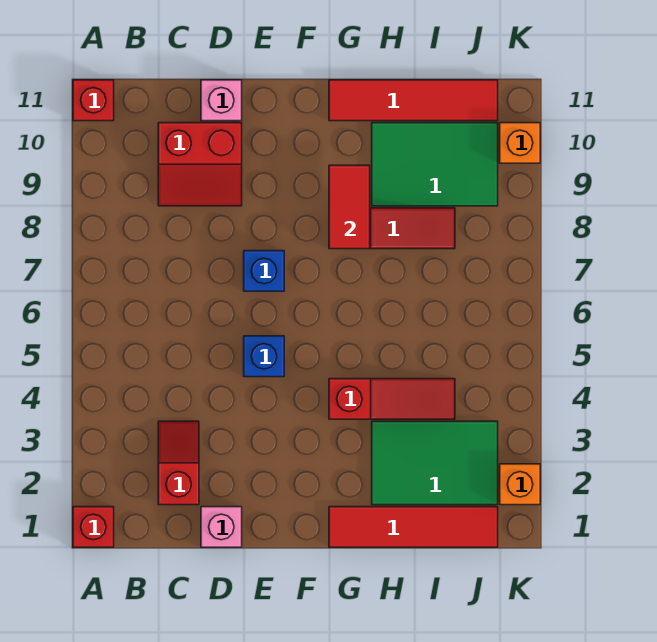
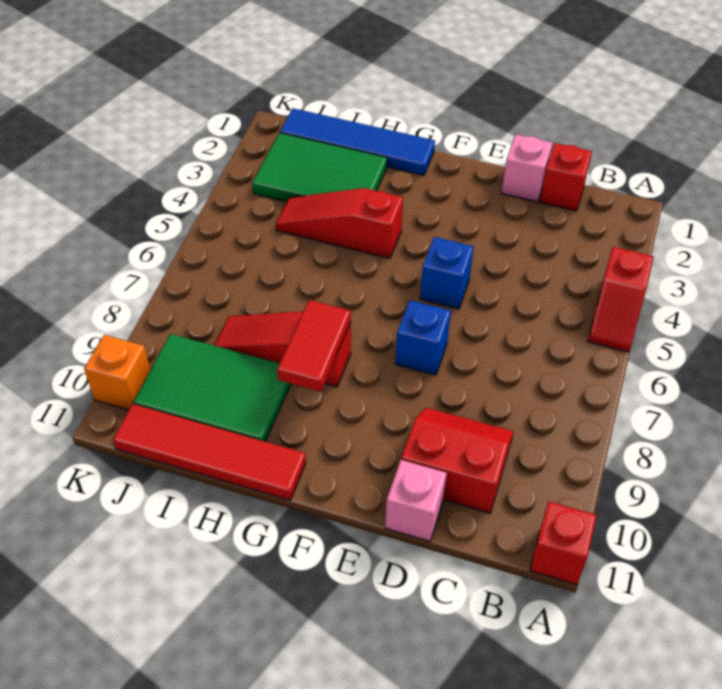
red brick A1 level 1 -> red brick C1 level 1
red slope C2:C3 level 1 top 2 -> red slope A4:A5 level 1 top 4
red tile G1:J1 level 1 -> blue tile G1:J1 level 1
orange brick K2 level 1 -> none

